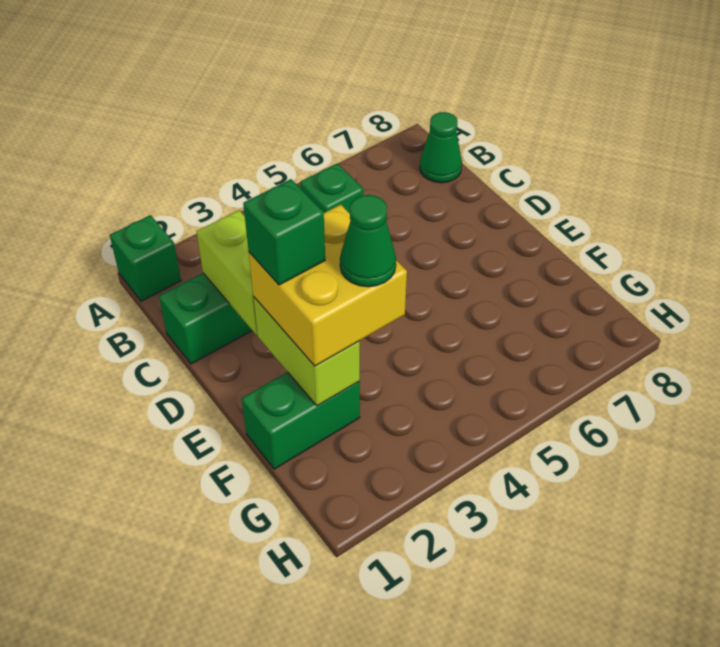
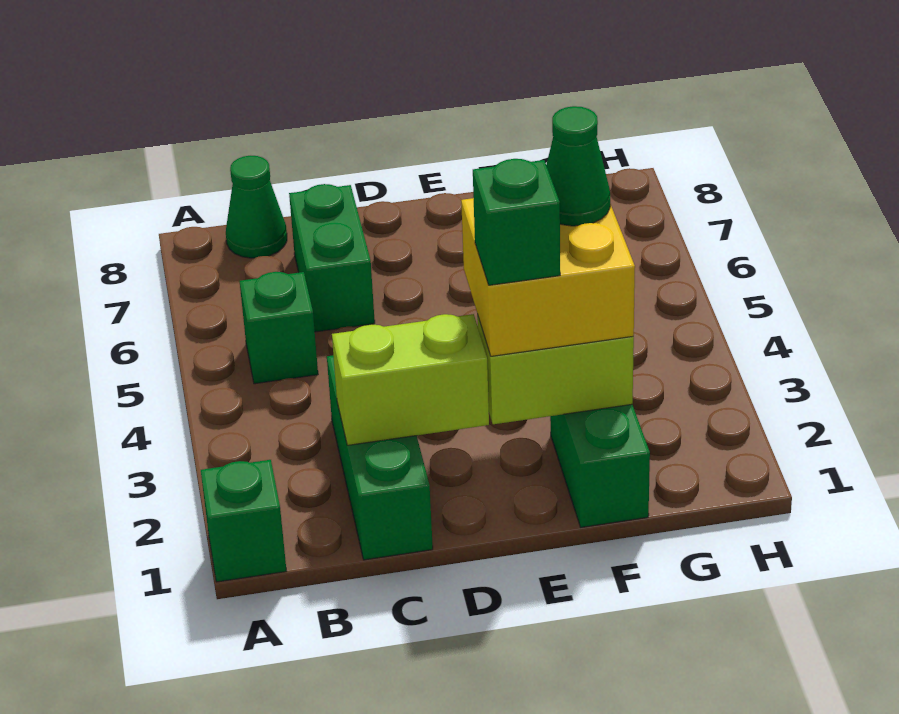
none -> green brick C6:C7 level 1

